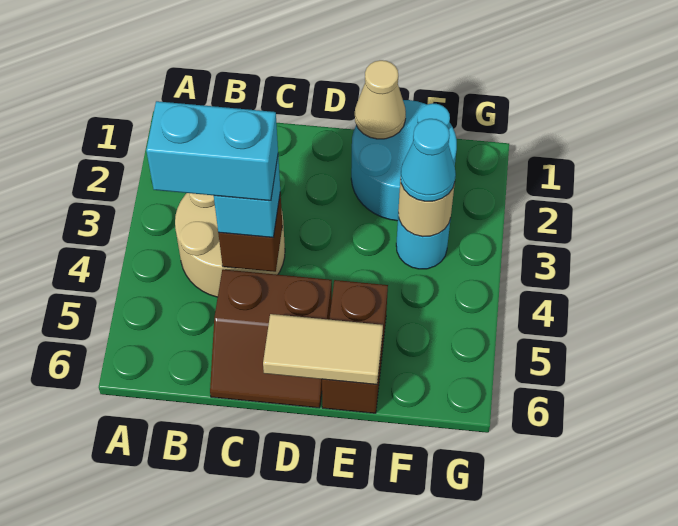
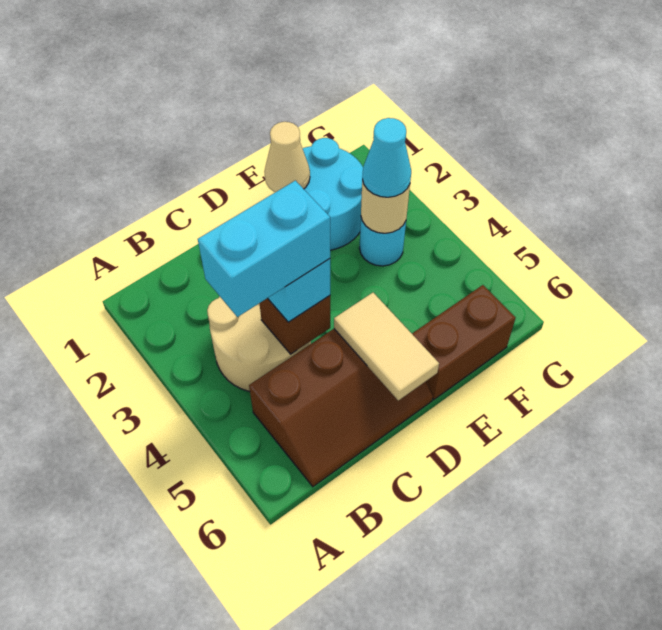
brown slope C5:D6 level 1 top 5 -> brown slope B5:D6 level 1 top 5
tan tile D6:E6 level 2 -> tan tile D5:D6 level 2
brown brick E5:E6 level 1 -> brown brick E6:F6 level 1

